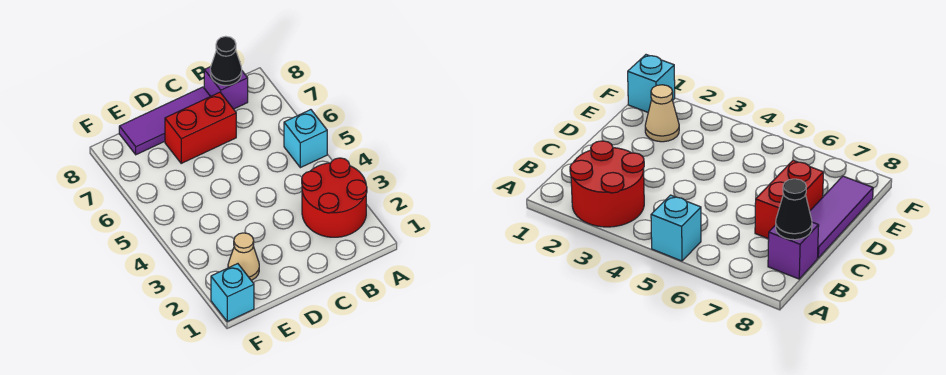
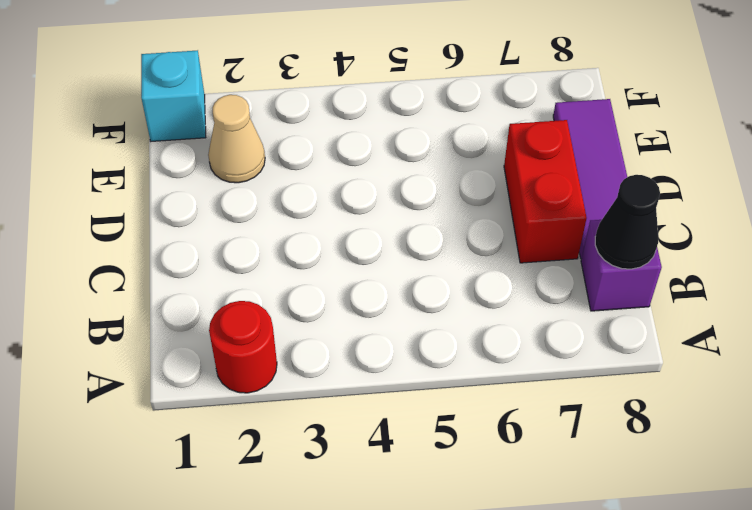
red round brick A2:B3 level 1 -> red round brick A2 level 1
cyan brick A5 level 1 -> none

